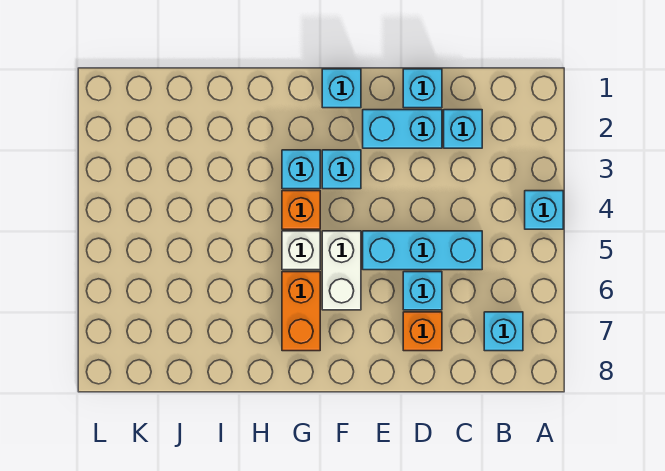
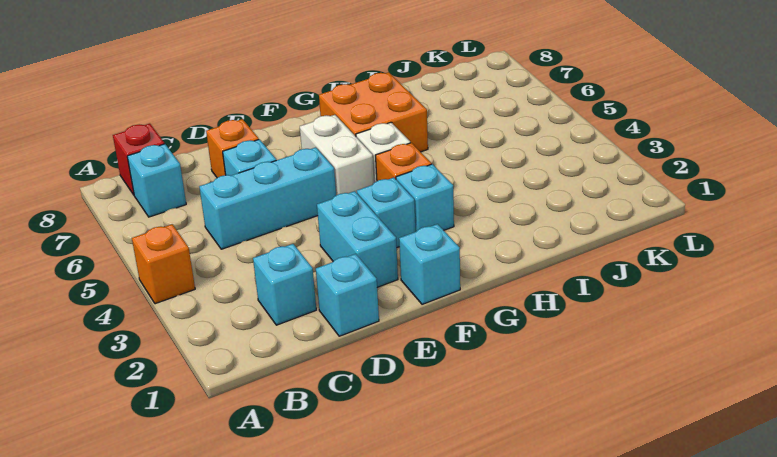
cyan brick A4 level 1 -> orange brick A4 level 1
none -> red brick B8 level 1
cyan brick D2:E2 level 1 -> cyan brick E2:E3 level 1
orange brick G6:G7 level 1 -> orange brick G6:H7 level 1

